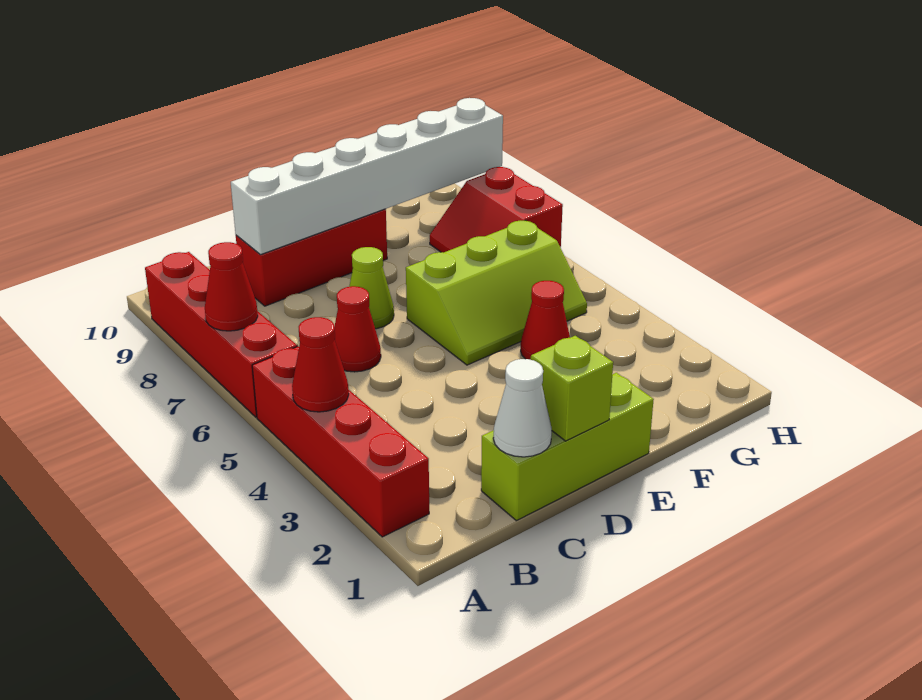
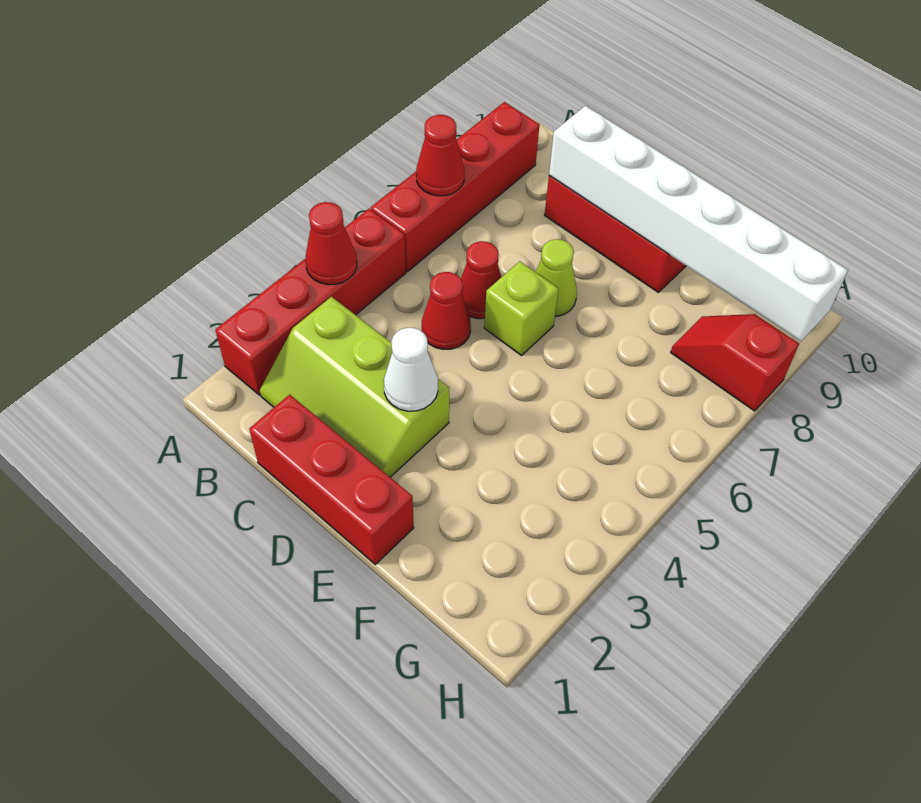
lime brick C1:E1 level 1 -> red brick C1:E1 level 1
white cone C1 level 2 -> white cone D3 level 2
lime brick D1 level 2 -> lime brick D6 level 1
lime slope E5:G6 level 1 top 6 -> lime slope B2:D3 level 1 top 3
red cone F4 level 1 -> red cone C5 level 1
red slope G7:H8 level 1 top H -> red slope G8:H8 level 1 top H

